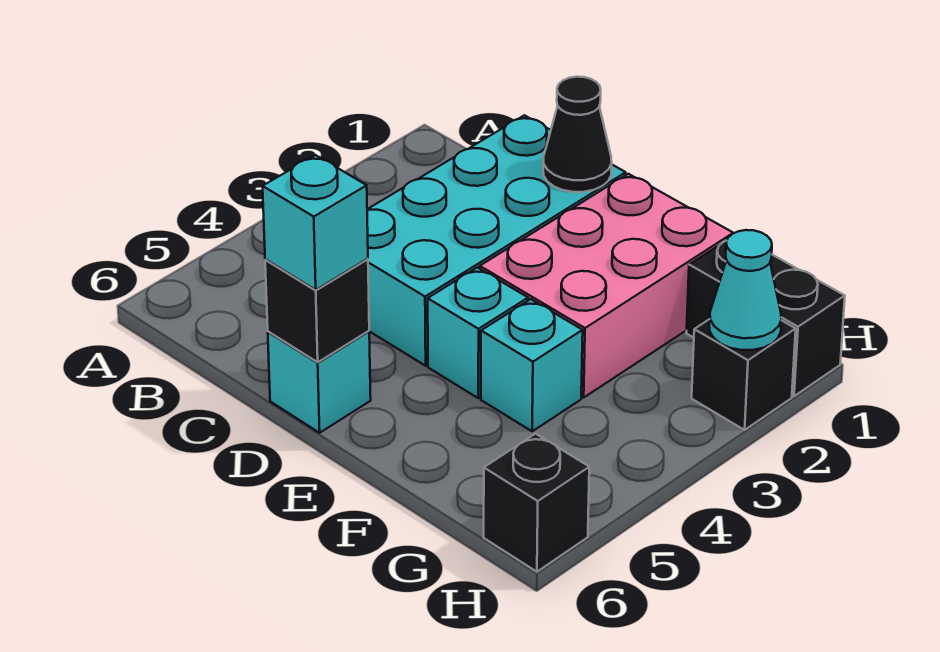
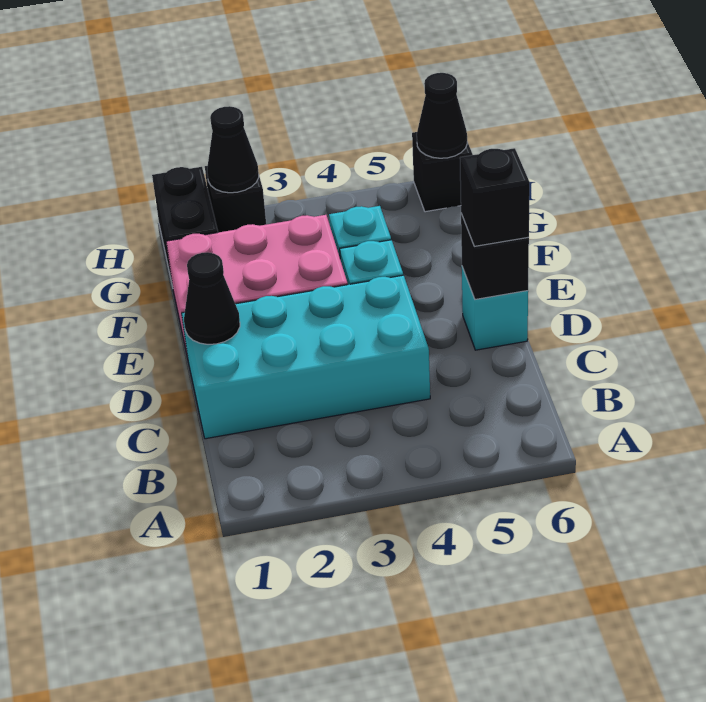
cyan brick D6 level 3 -> black brick D6 level 3
cyan cone H2 level 2 -> black cone H2 level 2
none -> black cone H6 level 2

